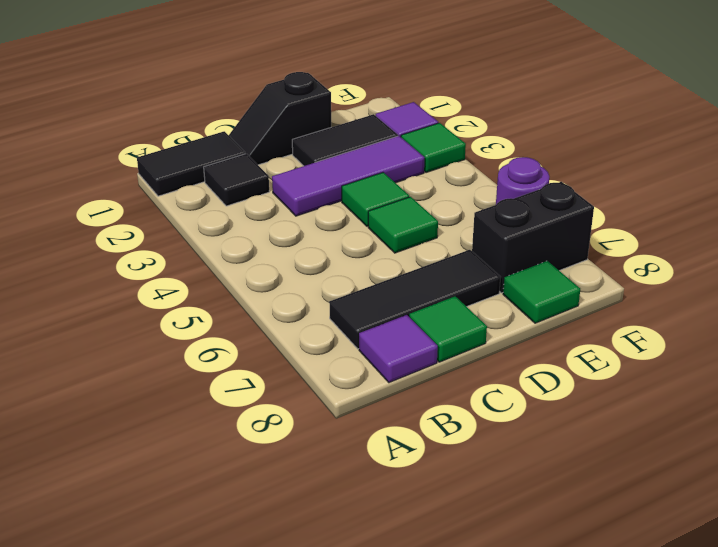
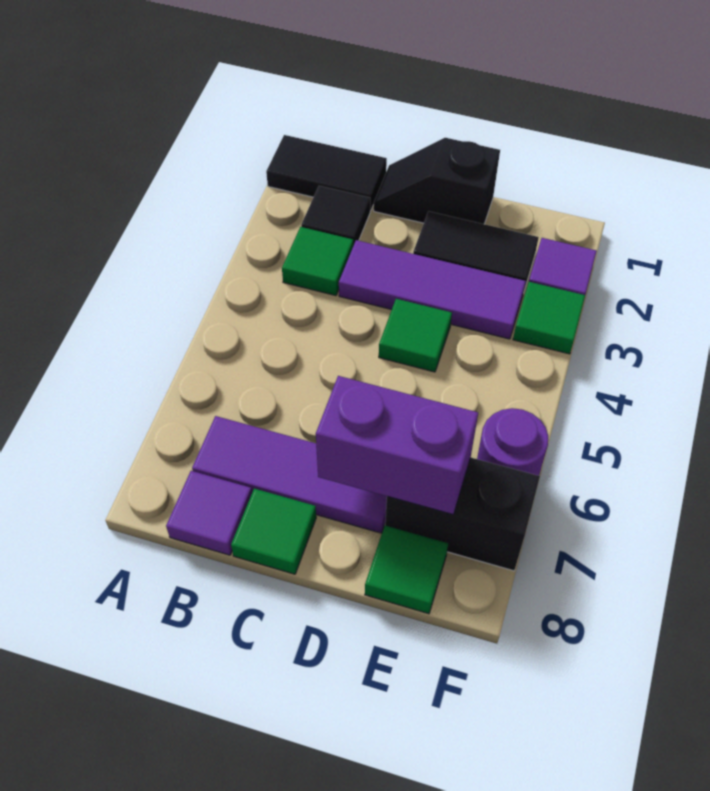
black tile B7:D7 level 1 -> purple tile B7:D7 level 1
green tile D5 level 1 -> green tile B3 level 1
none -> purple brick D7:E7 level 2

